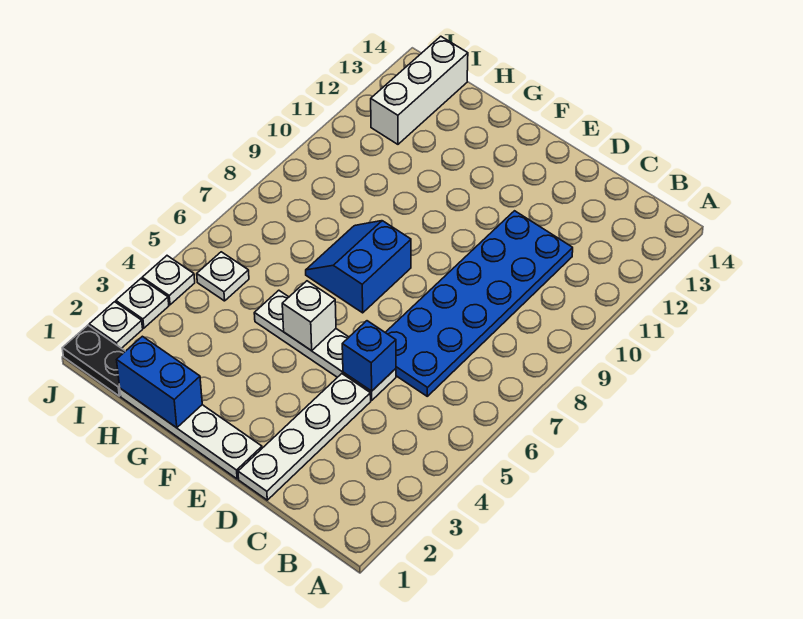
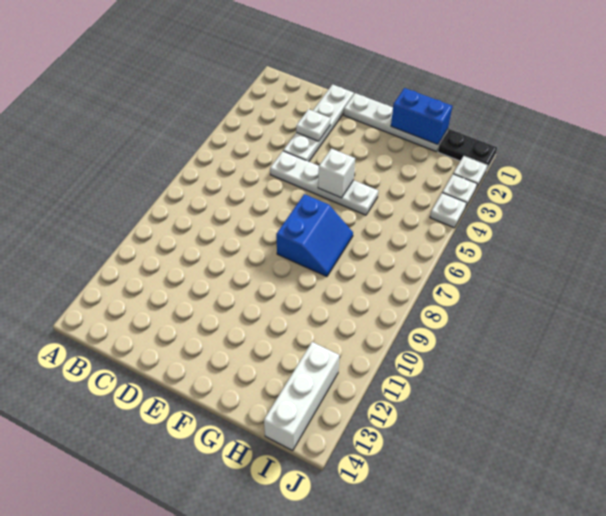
blue plate C6:D11 level 1 -> none
blue brick D5 level 2 -> none
white plate I5 level 1 -> white plate D3 level 2

